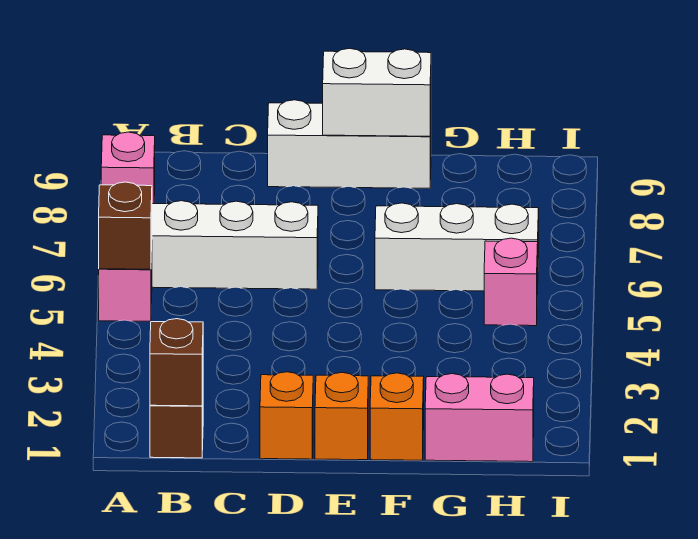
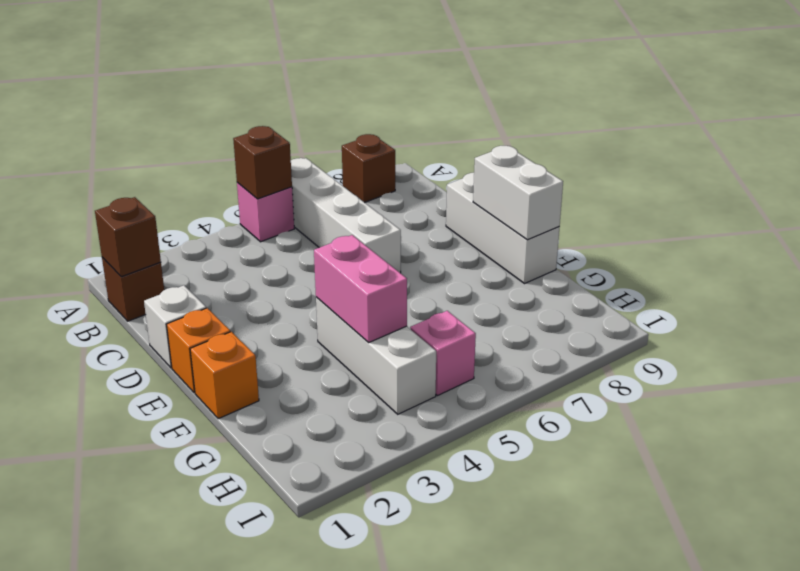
pink brick A8 level 1 -> brown brick A8 level 1
orange brick D1 level 1 -> white brick D1 level 1
white brick F6:H6 level 1 -> white brick F4:H4 level 1
pink brick G1:H1 level 1 -> pink brick F4:G4 level 2

